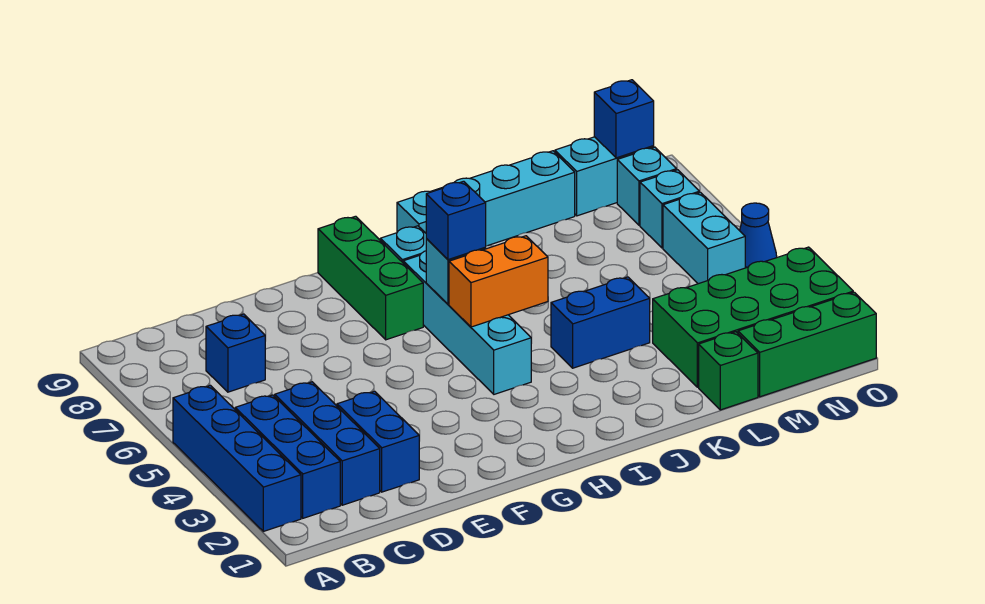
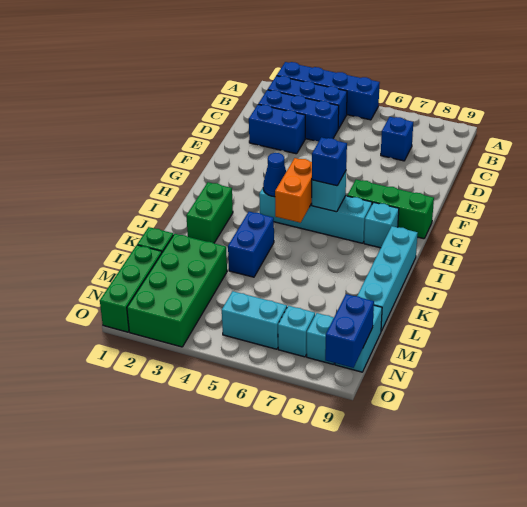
none -> green brick I2:J2 level 1
blue brick N9 level 2 -> blue brick N9:O9 level 2
blue cone O5 level 1 -> blue cone H4 level 2

